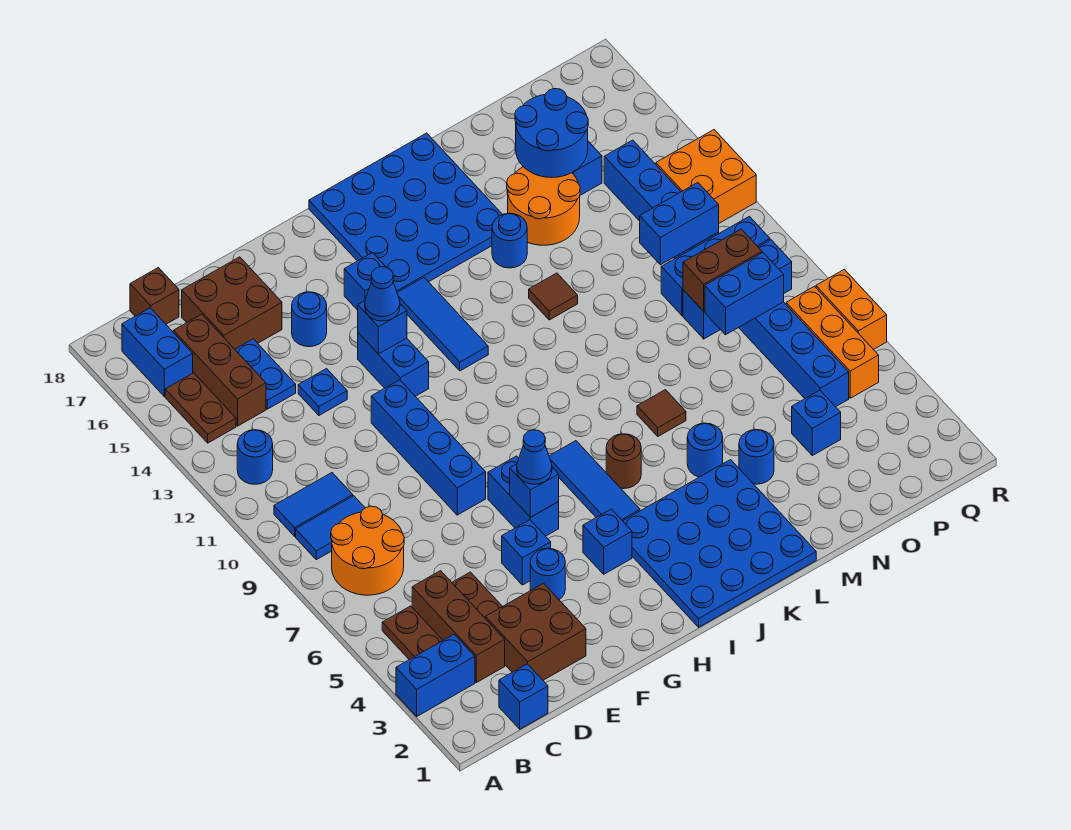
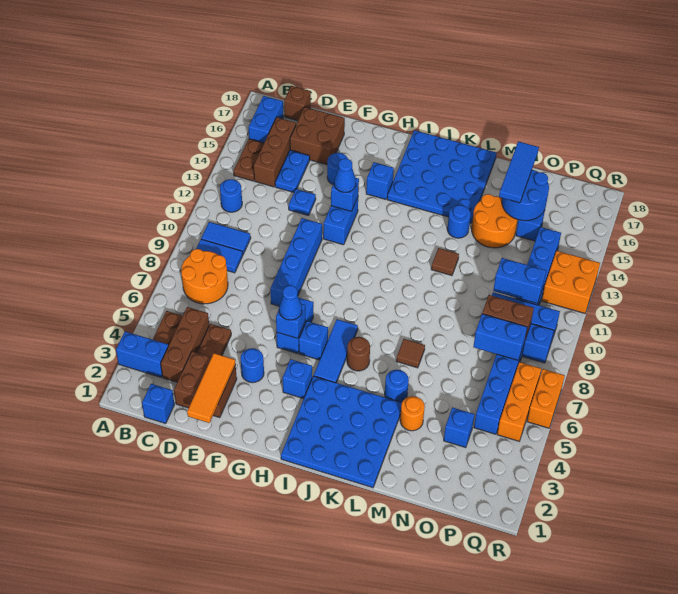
none -> orange tile E1:E3 level 2
blue brick F5 level 1 -> blue brick H6 level 1
blue tile I12:I14 level 1 -> blue tile N15:N17 level 3
blue round brick M4 level 1 -> orange round brick M4 level 1

